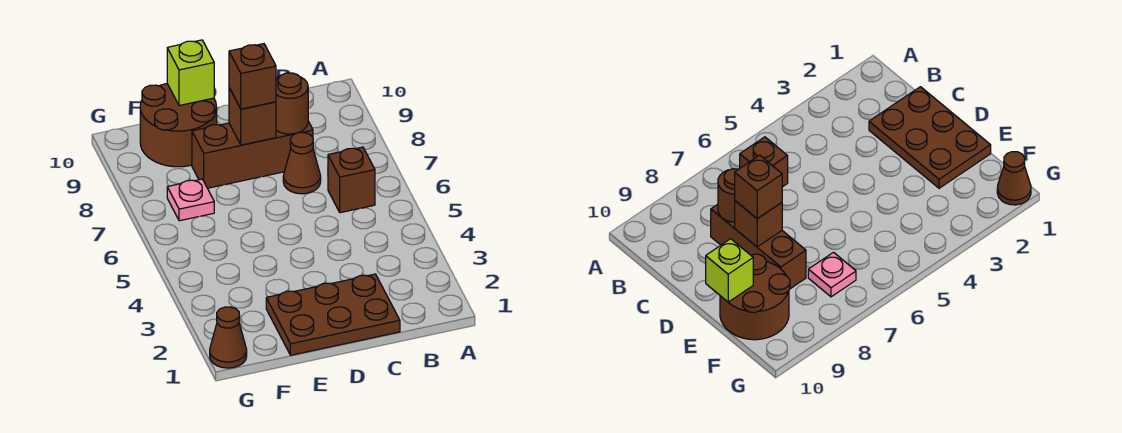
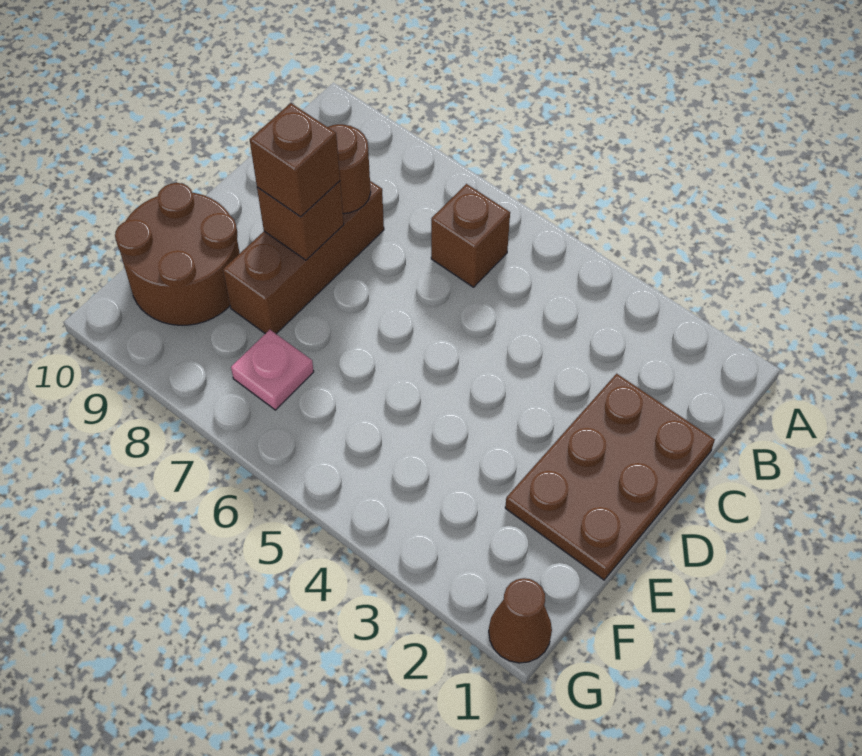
brown cone C7 level 1 -> none
lime brick E10 level 2 -> none

